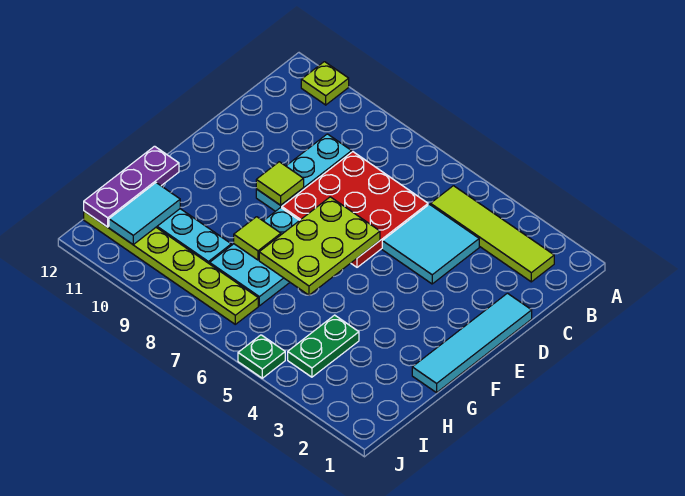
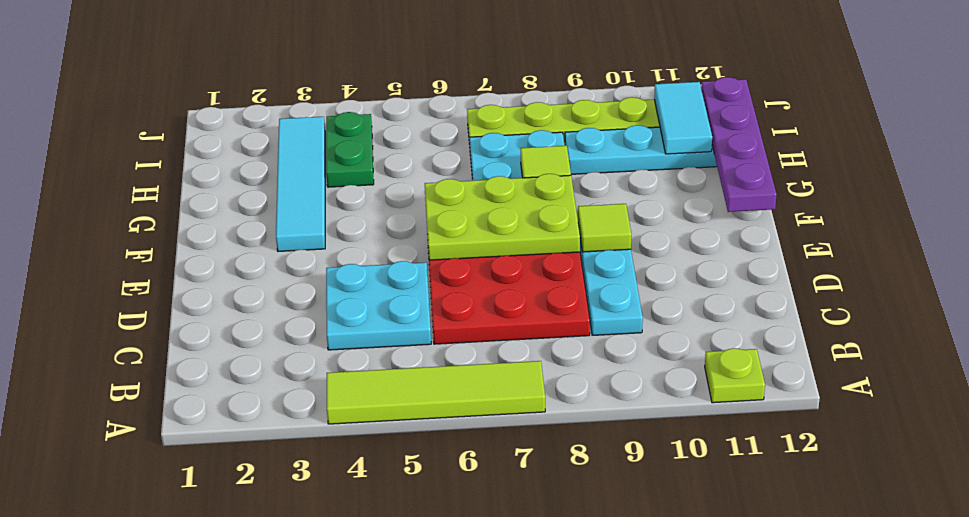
lime tile B2:B5 level 1 -> lime tile A4:A7 level 1
cyan tile C4:D5 level 1 -> cyan plate C4:D5 level 1
cyan tile D1:G1 level 1 -> cyan tile F3:I3 level 1
lime plate E6:G7 level 2 -> lime plate E6:F8 level 2
purple plate G12:I12 level 2 -> purple plate F12:I12 level 2
green plate J5 level 1 -> none

